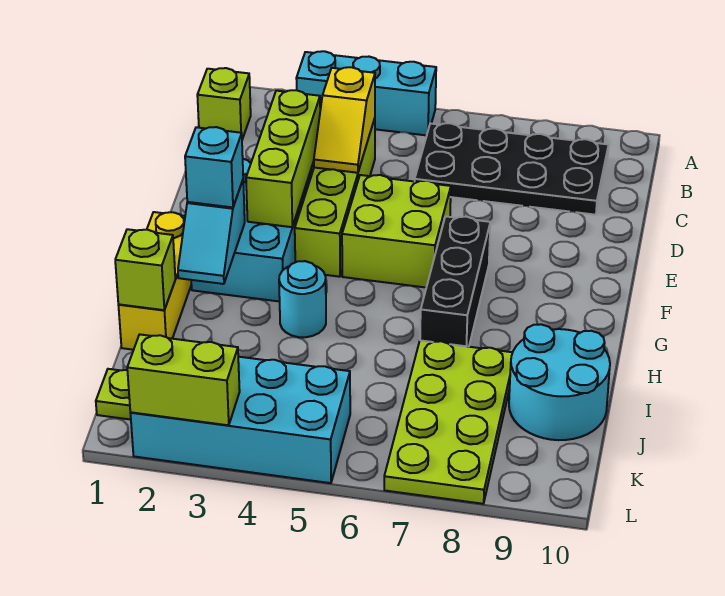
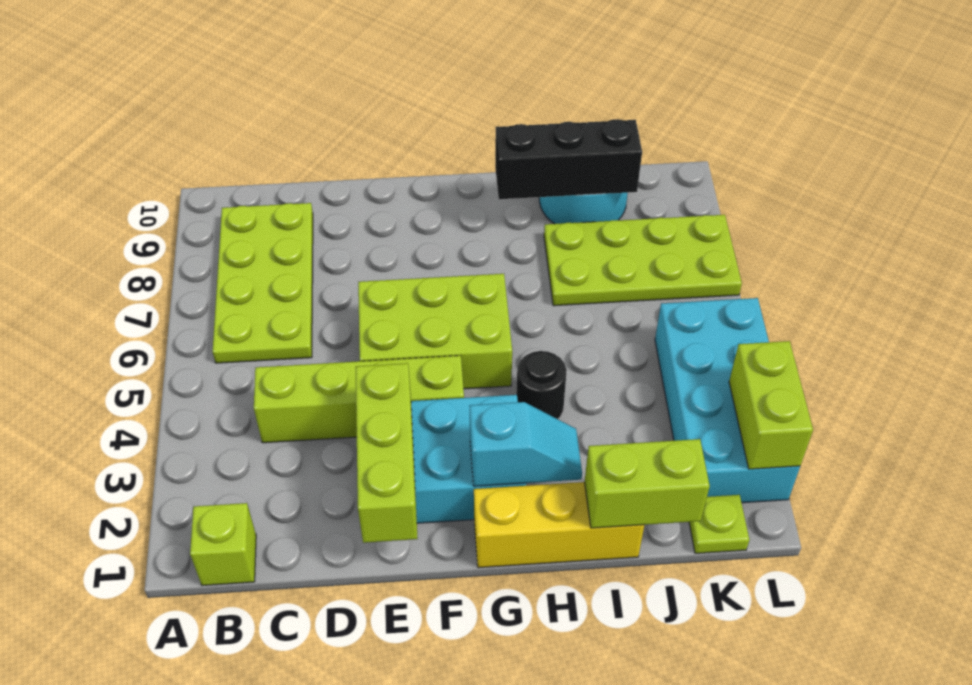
cyan brick A3:A5 level 1 -> none
black plate B6:C9 level 1 -> lime plate B6:C9 level 1
yellow slope C4:D4 level 2 top C -> none
lime brick D3:F3 level 2 -> lime brick E1:E3 level 2
lime brick E5:F6 level 1 -> lime brick E5:G6 level 1
black brick F7:H7 level 1 -> black brick H9:J9 level 2
cyan brick G2 level 3 -> none
cyan round brick H4 level 1 -> black round brick H4 level 1
lime brick I1 level 2 -> lime brick I1:J1 level 2

